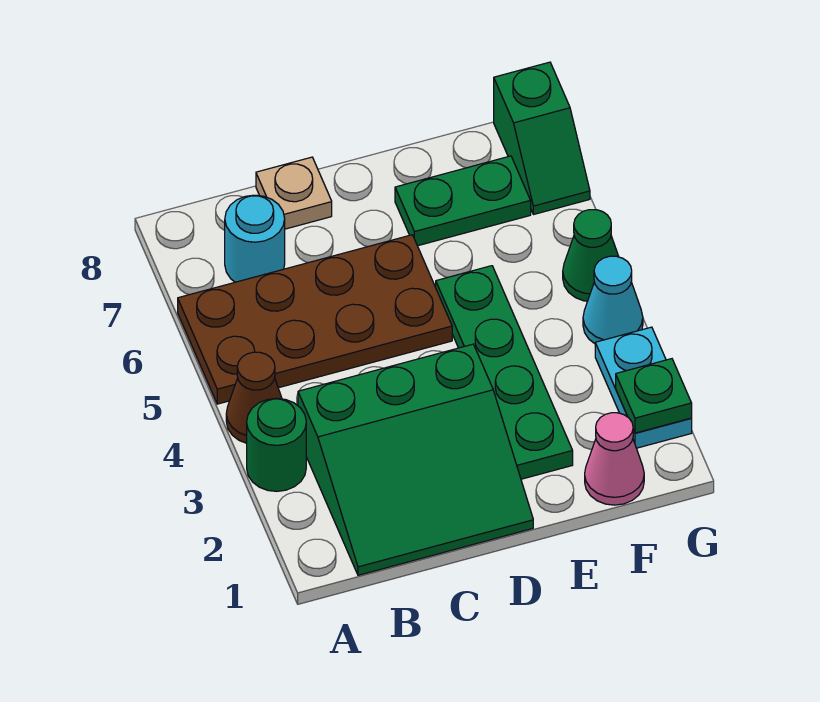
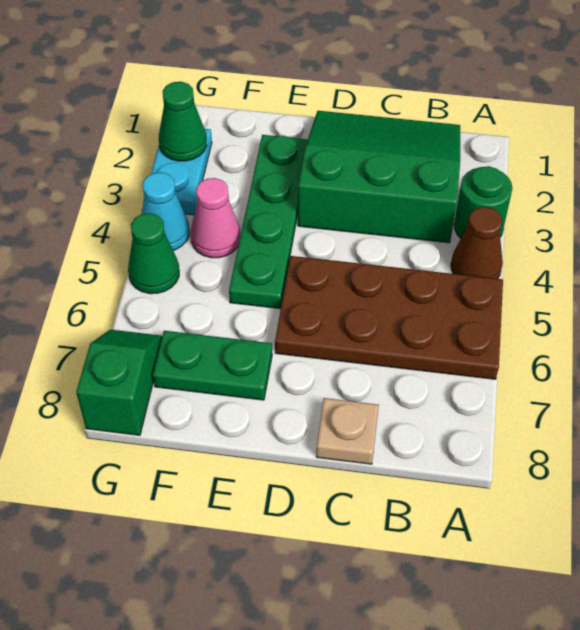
cyan round brick B7 level 1 -> none
pink cone F1 level 1 -> pink cone F4 level 1
green plate G2 level 2 -> green cone G2 level 2

